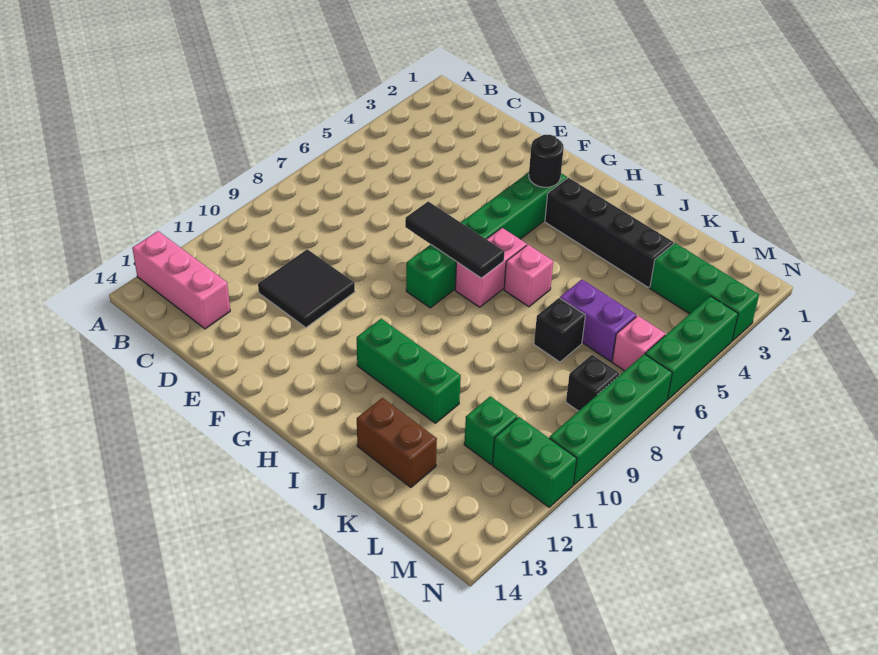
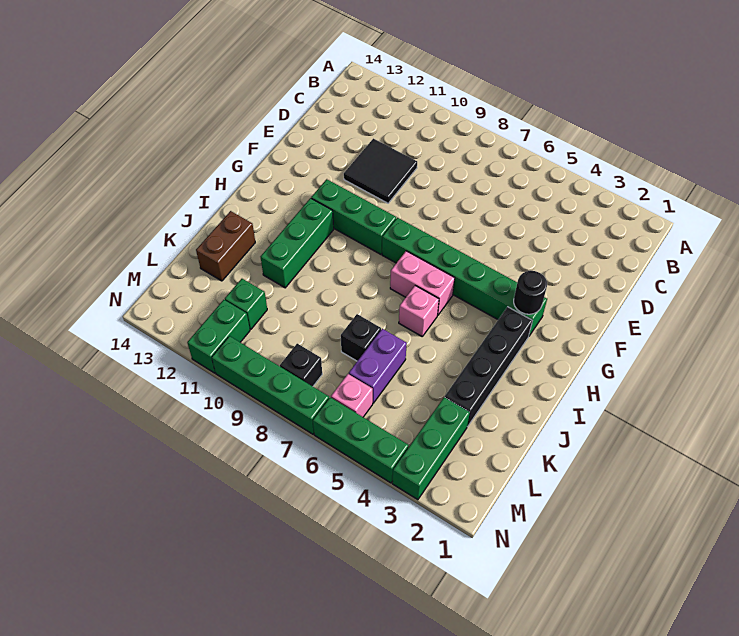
pink brick A13:C13 level 1 -> none
black tile F7:H7 level 2 -> none
none -> green brick G9:G11 level 1

